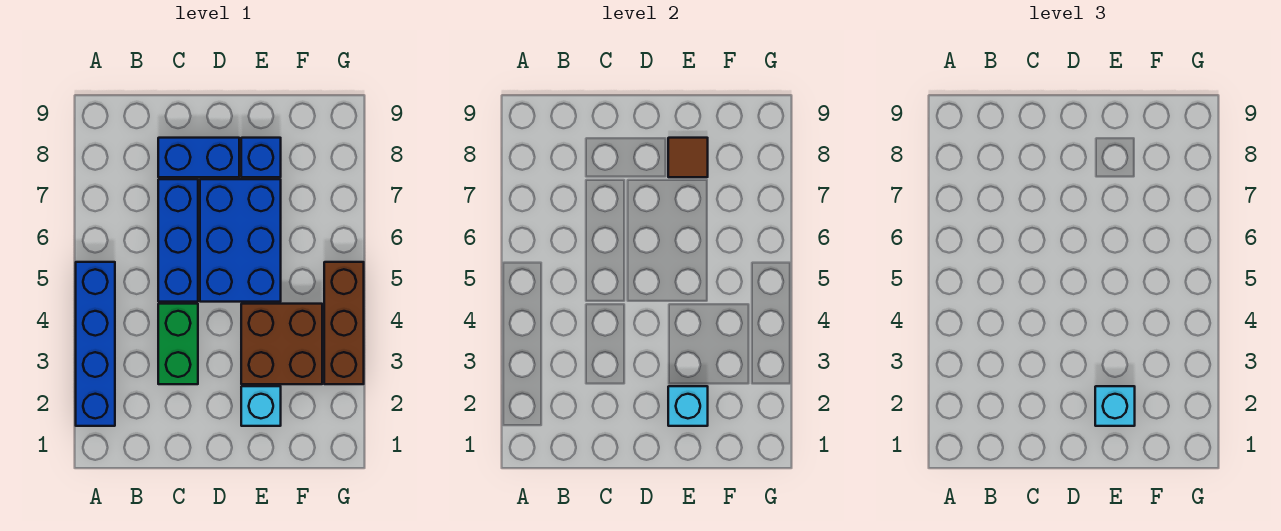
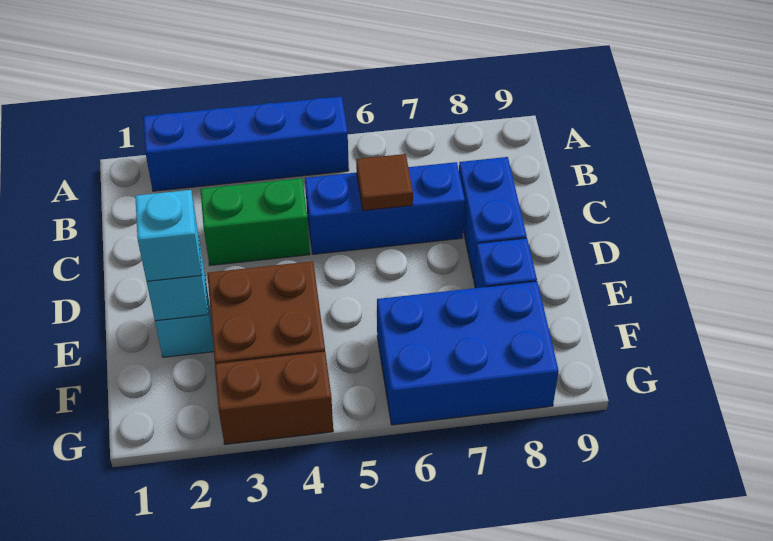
blue brick D5:E7 level 1 -> blue brick F6:G8 level 1
brown tile E8 level 2 -> brown tile C6 level 2
brown brick G3:G5 level 1 -> brown brick G3:G4 level 1

